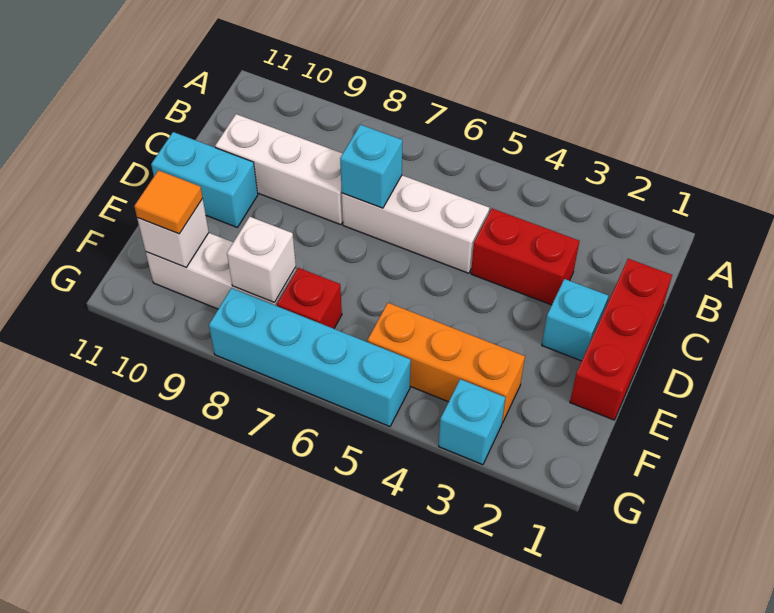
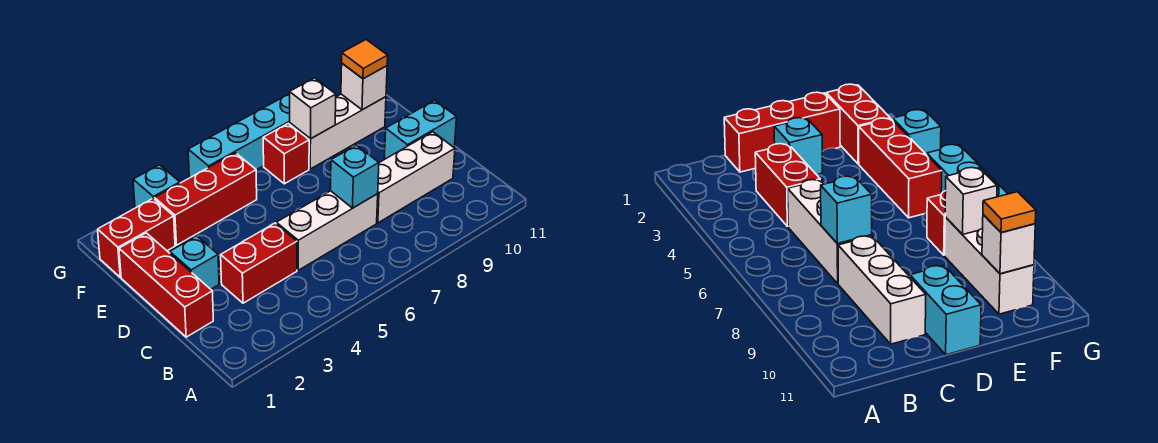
none -> red brick F1:F2 level 1
orange brick F3:F5 level 1 -> red brick F3:F5 level 1

